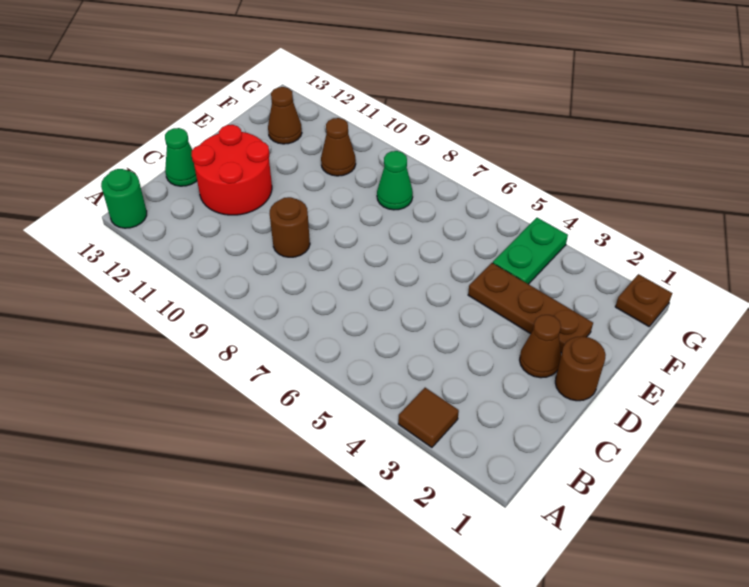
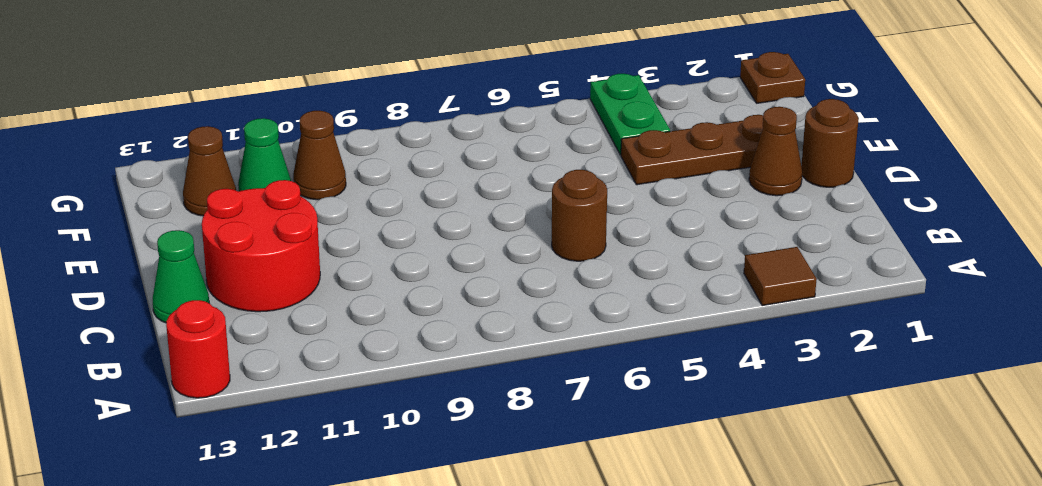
green round brick A13 level 1 -> red round brick A13 level 1
brown round brick C9 level 1 -> brown round brick C6 level 1
green cone F8 level 1 -> green cone F11 level 1

